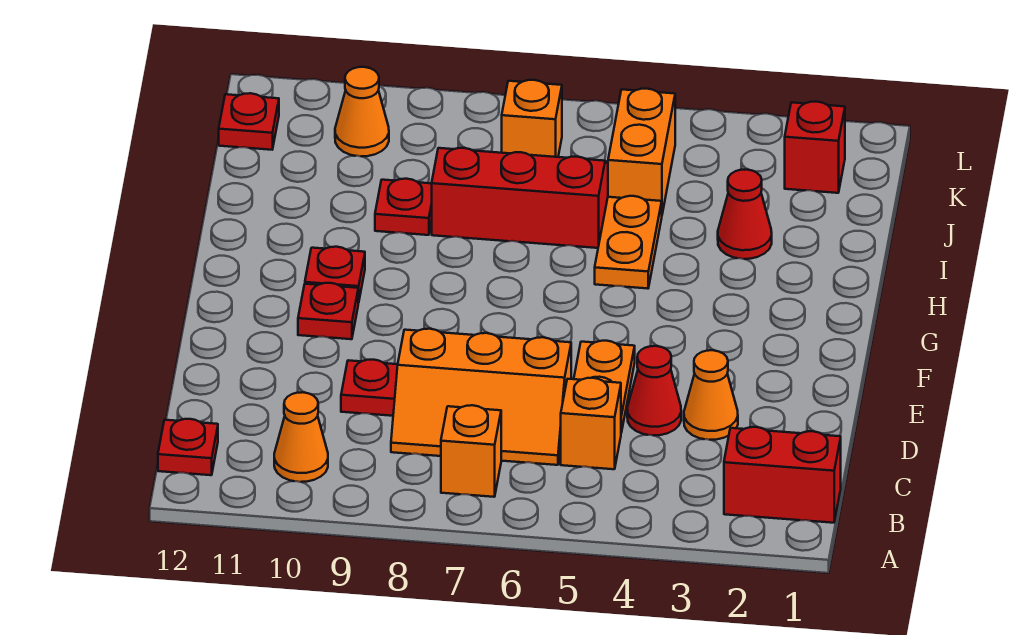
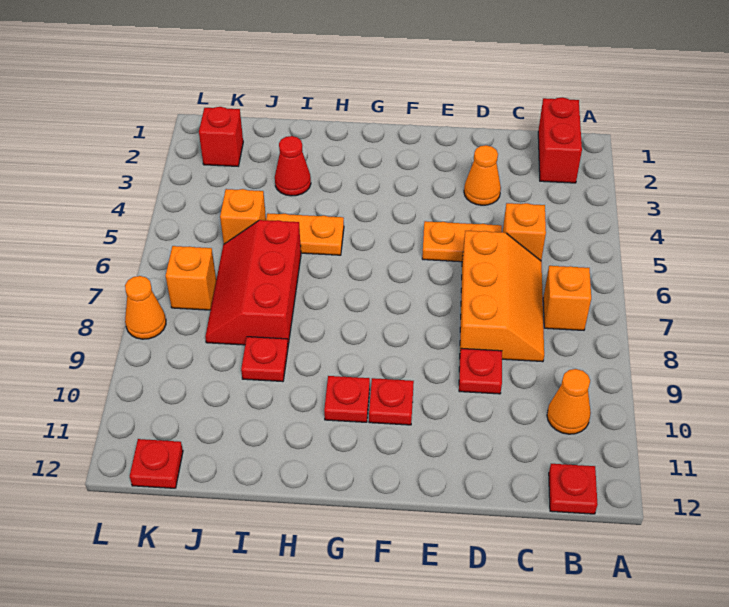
red cone D4 level 1 -> none
orange brick J5:K5 level 1 -> orange brick J5 level 1
orange cone K10 level 1 -> orange cone L8 level 1

